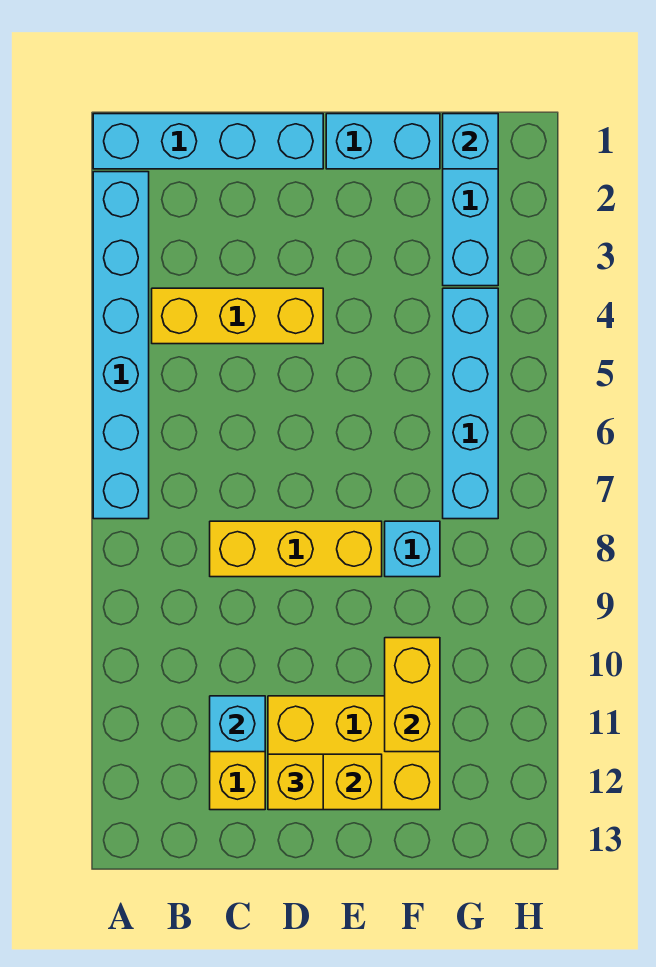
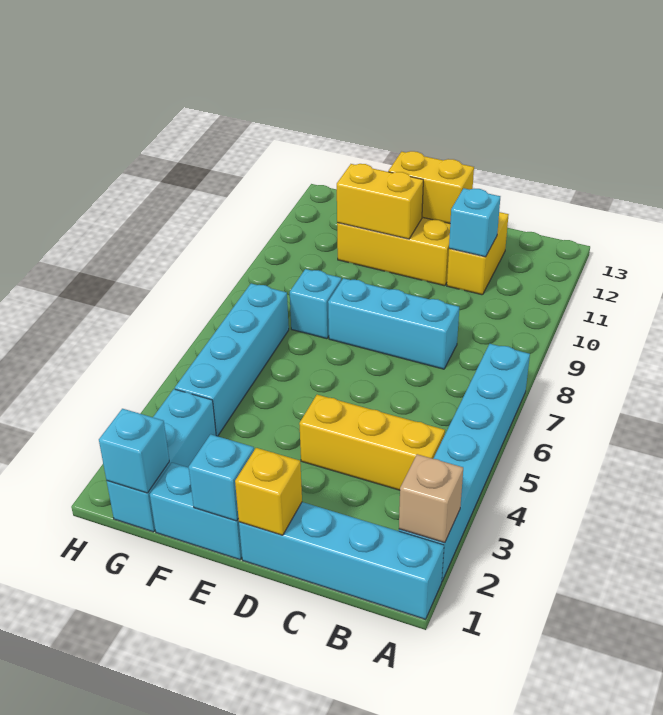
none -> tan brick A2 level 2
yellow brick C8:E8 level 1 -> cyan brick C8:E8 level 1
yellow brick D12 level 3 -> yellow brick D1 level 2
none -> cyan brick E1 level 2
yellow brick F10:F11 level 2 -> yellow brick E11:F11 level 2

